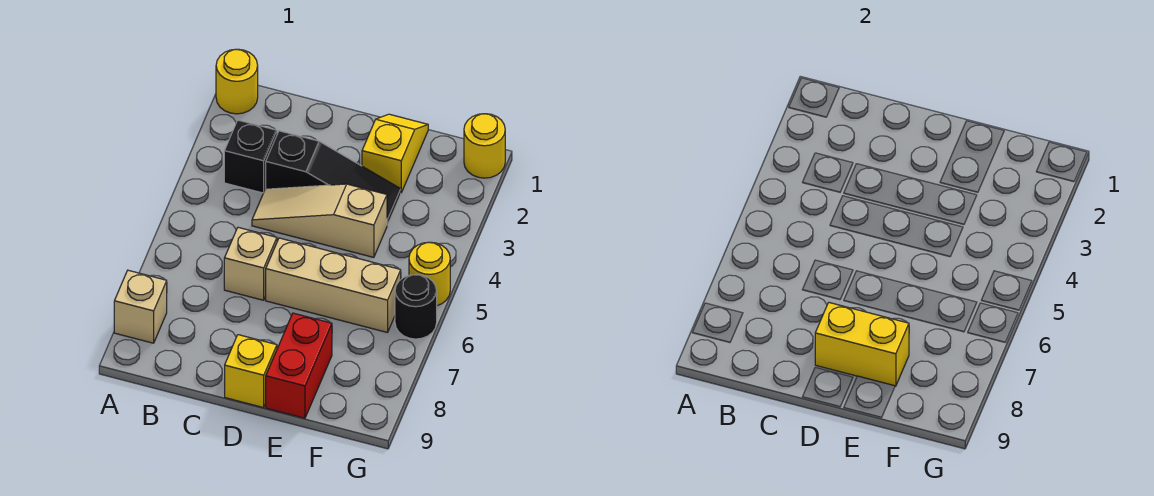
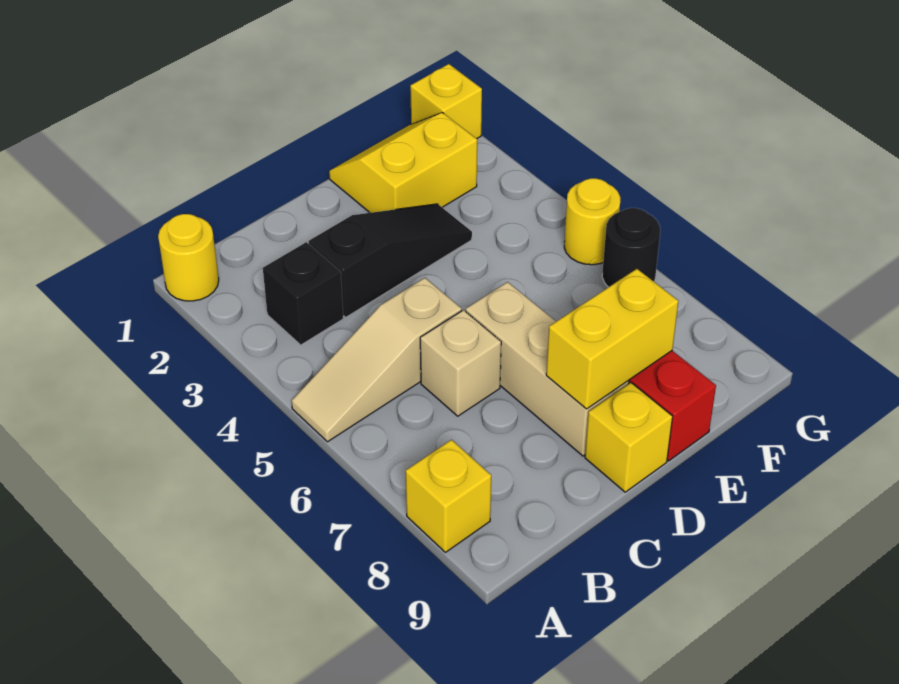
tan brick A8 level 1 -> yellow brick A8 level 1
tan slope C4:E4 level 1 top E -> tan slope A5:C5 level 1 top C
tan brick D6:F6 level 1 -> tan brick D6:D8 level 1
yellow slope E1:E2 level 1 top 2 -> yellow slope E1:F2 level 1 top 2
yellow round brick G1 level 1 -> yellow brick G1 level 1

